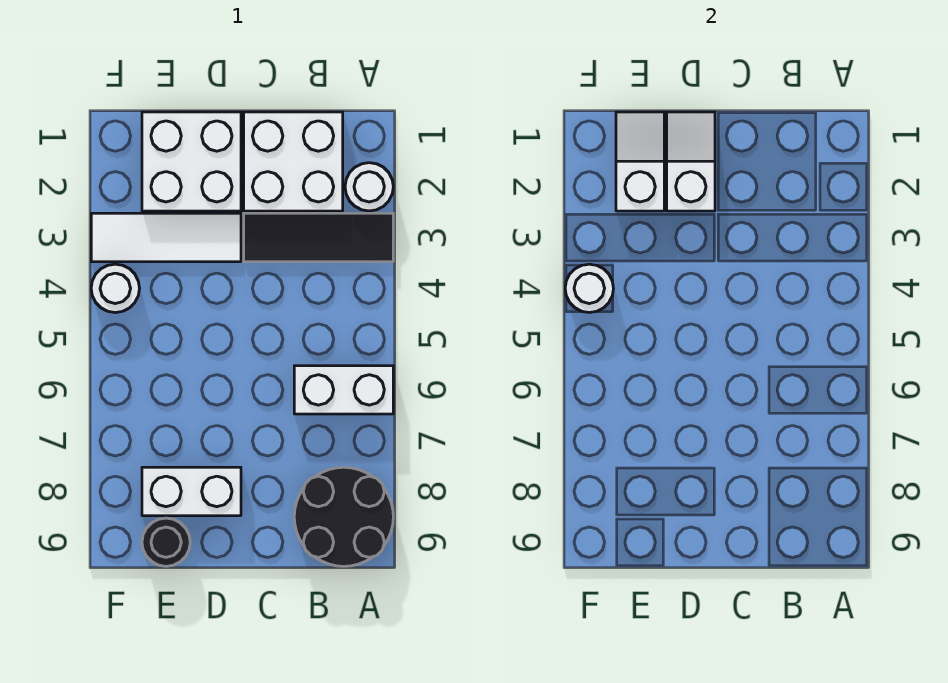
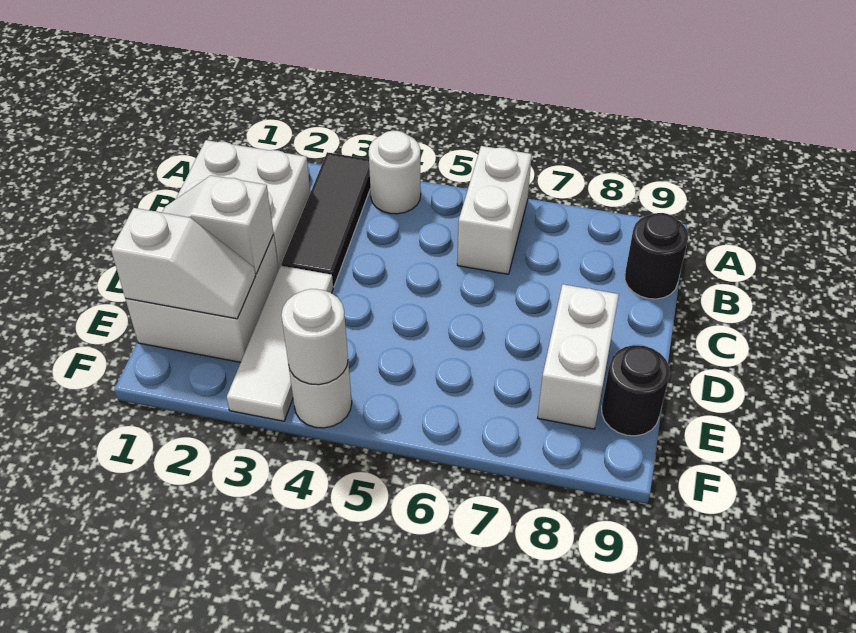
white round brick A2 level 1 -> white round brick A4 level 1
black round brick A8:B9 level 1 -> black round brick B9 level 1
white slope E1:E2 level 2 top 2 -> white slope E1:E2 level 2 top 1

